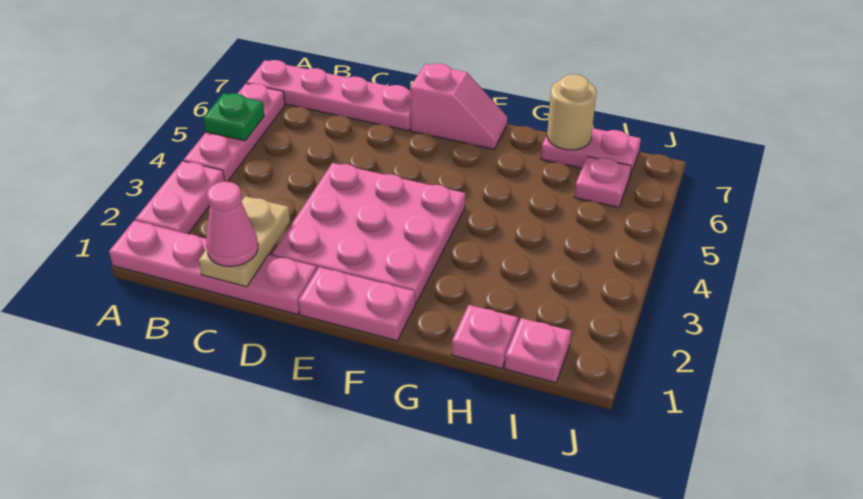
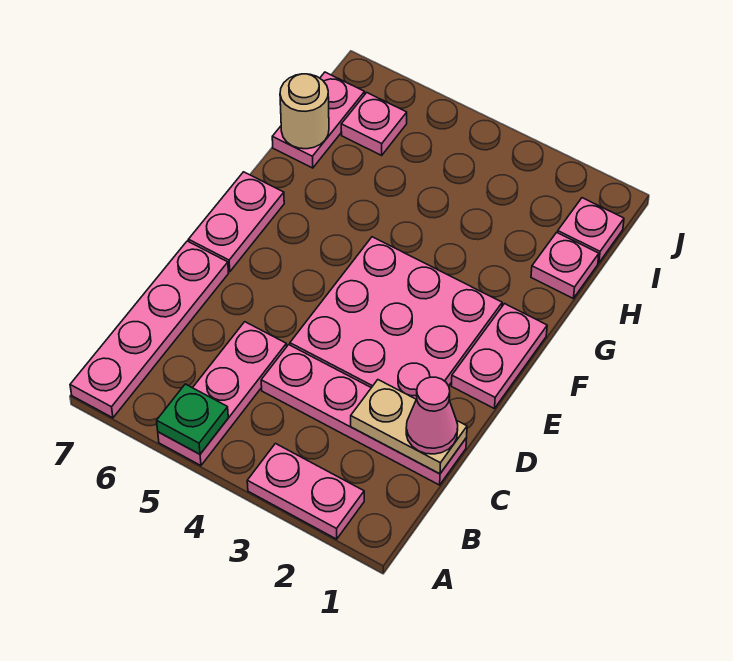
pink plate A1:D1 level 1 -> pink plate C1:C4 level 1
pink plate A4:A6 level 1 -> pink plate A5:C5 level 1
pink slope E7:F7 level 1 top E -> pink plate E7:F7 level 1

